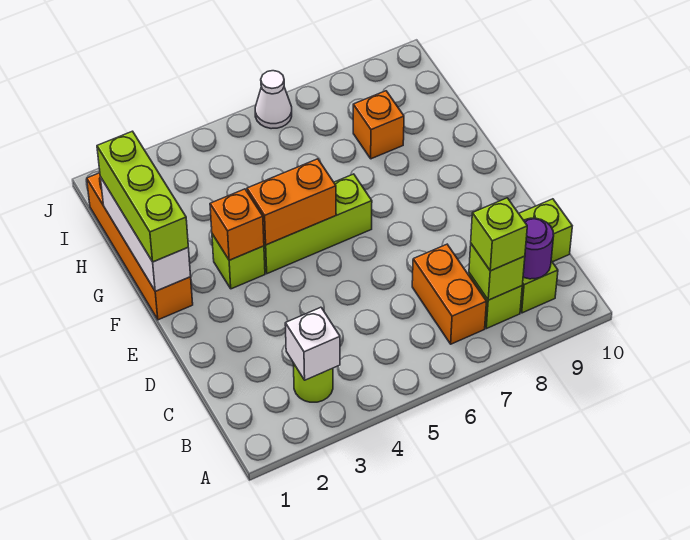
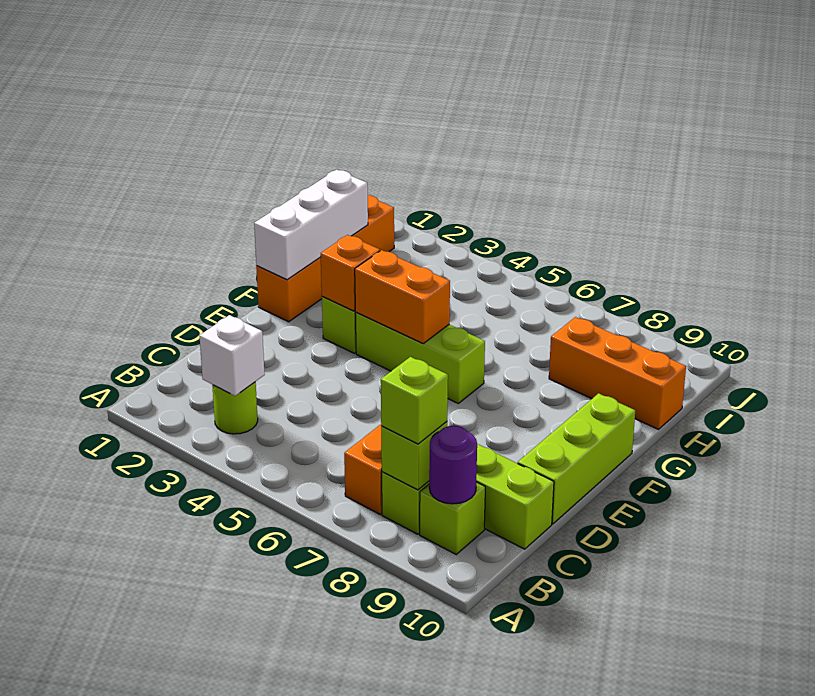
lime brick F1:H1 level 3 -> lime brick D10:F10 level 1
orange brick H8 level 1 -> orange brick H8:H10 level 1
white cone J6 level 1 -> none

